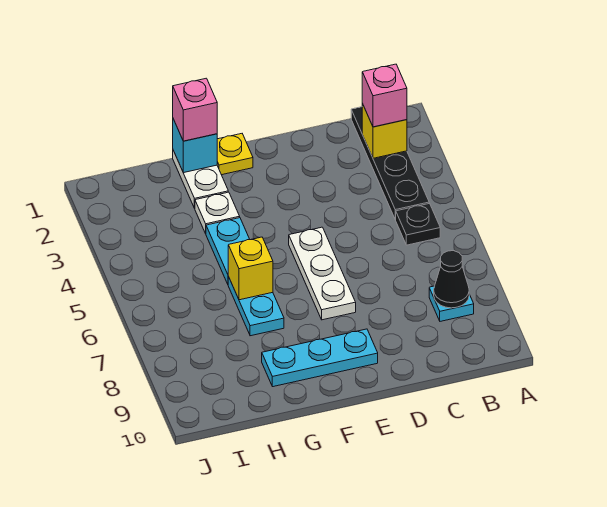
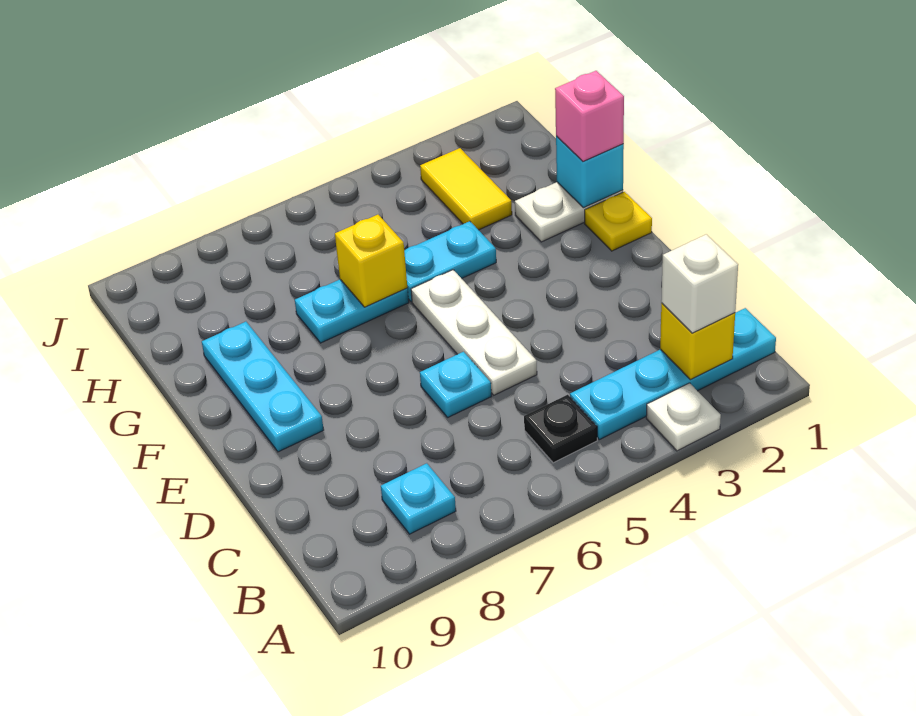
black plate B1:B4 level 1 -> cyan plate B1:B4 level 1
pink brick B2 level 3 -> white brick B2 level 3
black cone B8 level 2 -> none
none -> cyan plate D6 level 1
white plate E5:E7 level 1 -> white plate D5:F5 level 1
white plate G3 level 1 -> white plate A3 level 1
none -> yellow tile H3:I3 level 1

